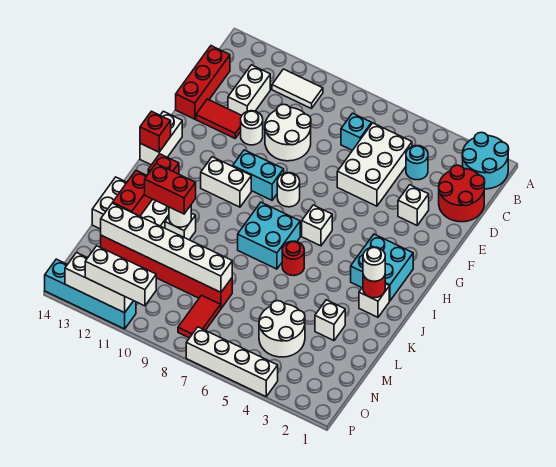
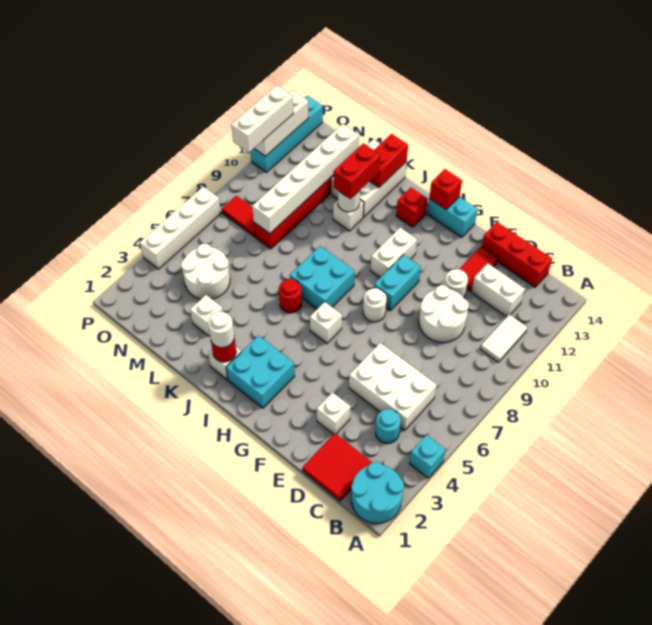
red round brick C1:D2 level 1 -> red tile C1:D2 level 1
cyan brick C7 level 1 -> cyan brick A4 level 1
white brick G14:H14 level 1 -> cyan brick G14:H14 level 1
red brick K13:L13 level 2 -> red brick K13:K14 level 2

